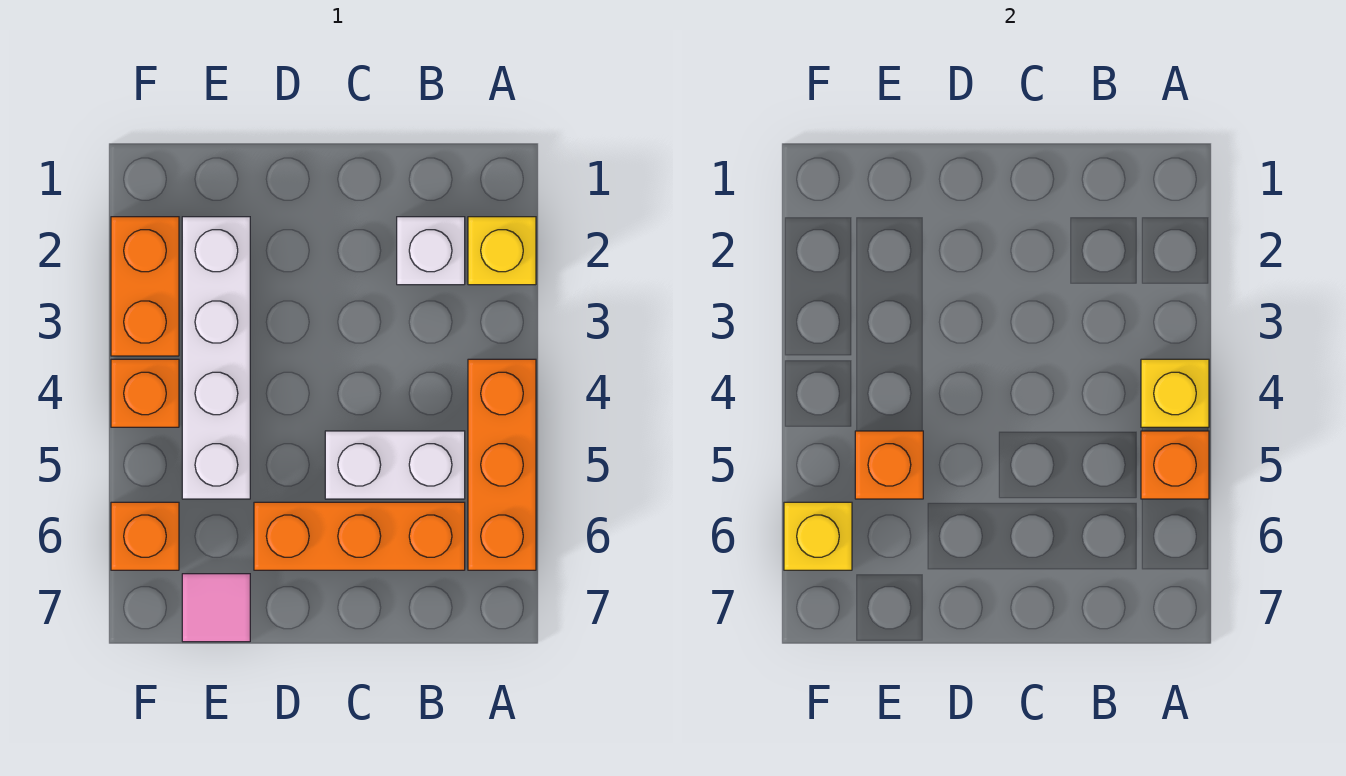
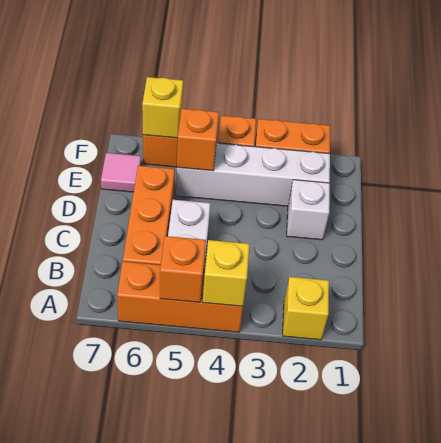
white brick B2 level 1 -> white brick D2 level 1

